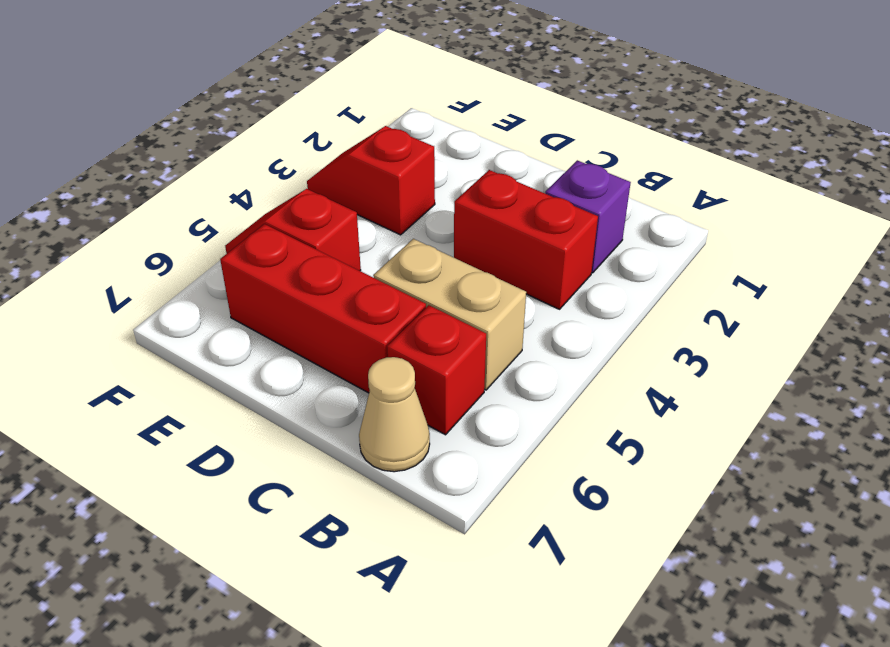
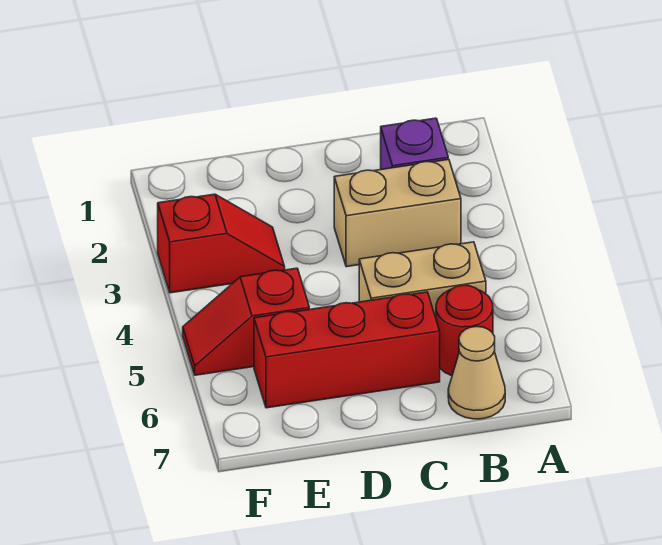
red brick B3:C3 level 1 -> tan brick B3:C3 level 1
red brick B6 level 1 -> red round brick B6 level 1
red slope E3:F3 level 1 top E -> red slope E3:F3 level 1 top F

